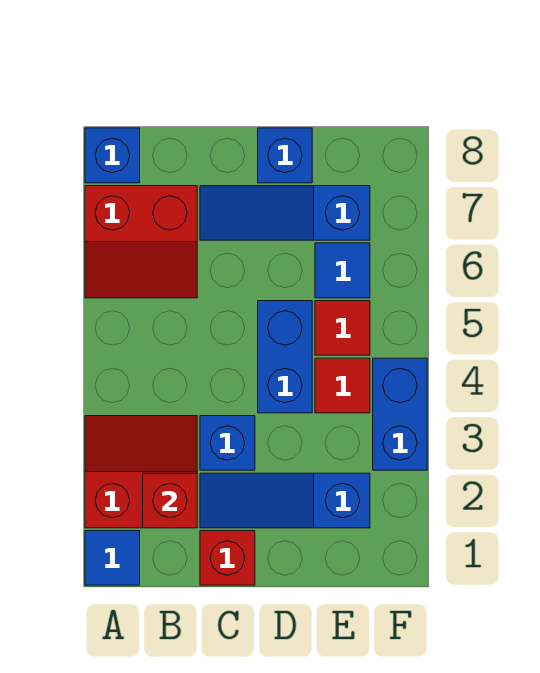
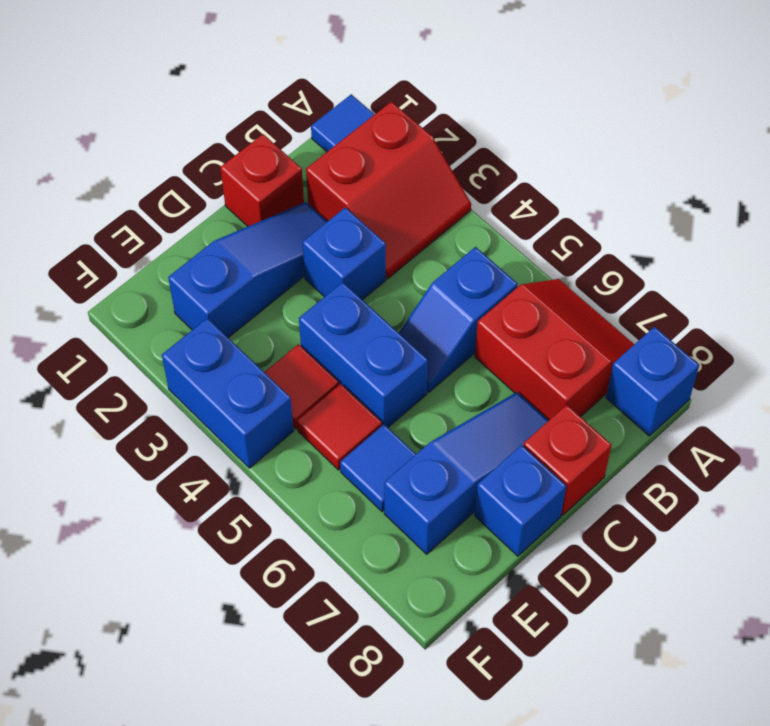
red slope A6:B7 level 1 top 7 -> red slope A6:B7 level 1 top B
red brick B2 level 2 -> red brick C8 level 1
none -> blue slope B5:C5 level 1 top B

